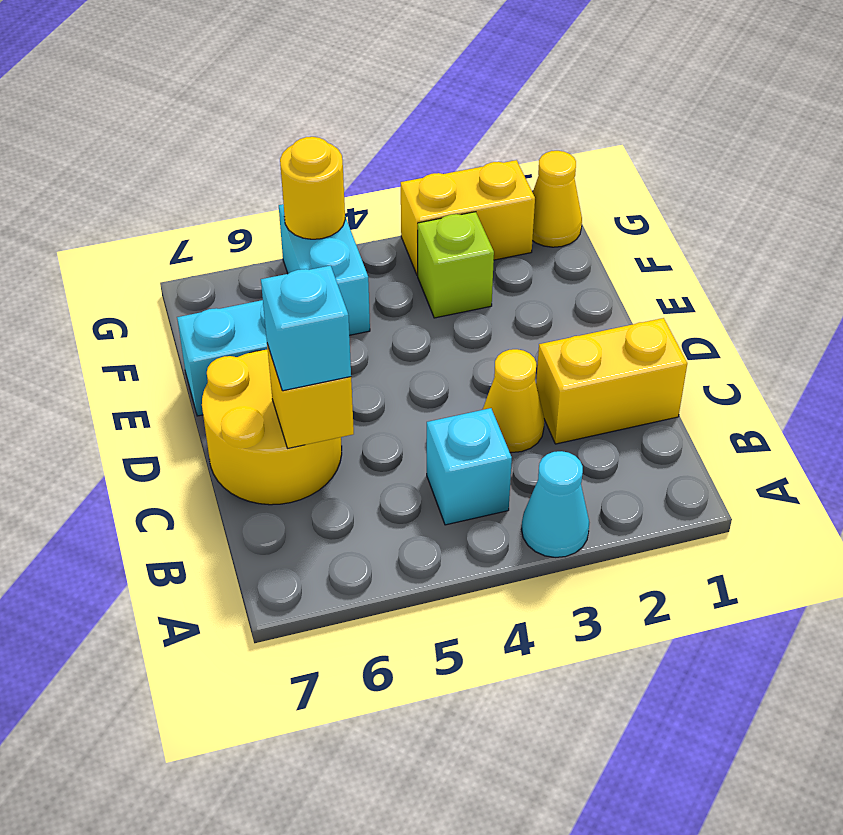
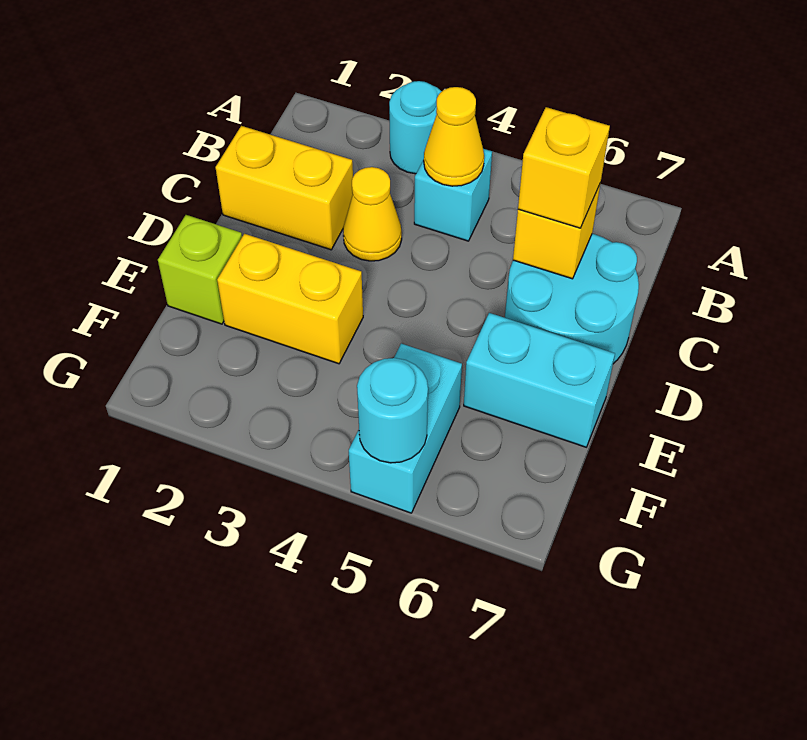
cyan cone A3 level 1 -> cyan round brick A3 level 1
yellow round brick C6:D7 level 1 -> cyan round brick C6:D7 level 1
cyan brick C6 level 3 -> yellow brick C6 level 3
lime brick F3 level 1 -> lime brick E1 level 1
yellow cone G1 level 1 -> yellow cone B4 level 2
yellow brick G2:G3 level 1 -> yellow brick E2:E3 level 1
yellow round brick G5 level 2 -> cyan round brick G5 level 2

